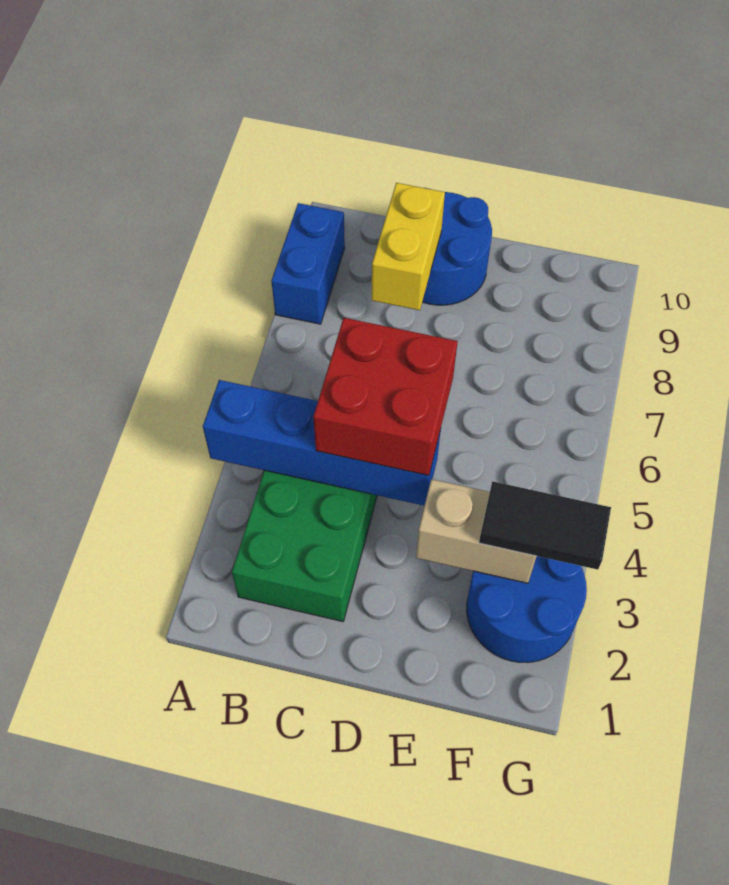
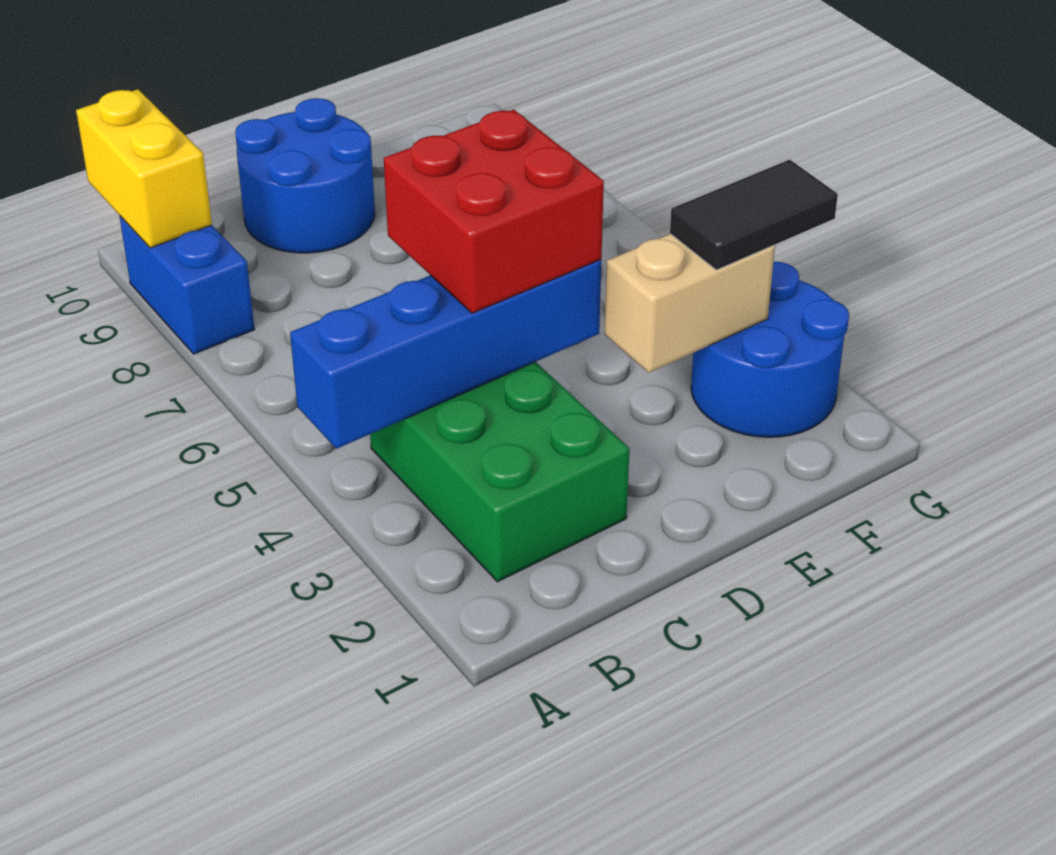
yellow brick C8:C9 level 2 -> yellow brick A9:A10 level 2

